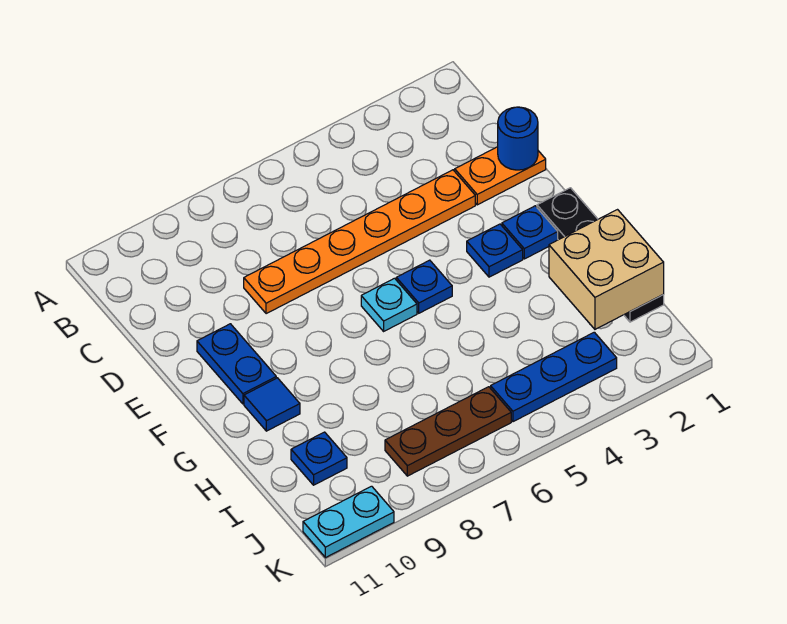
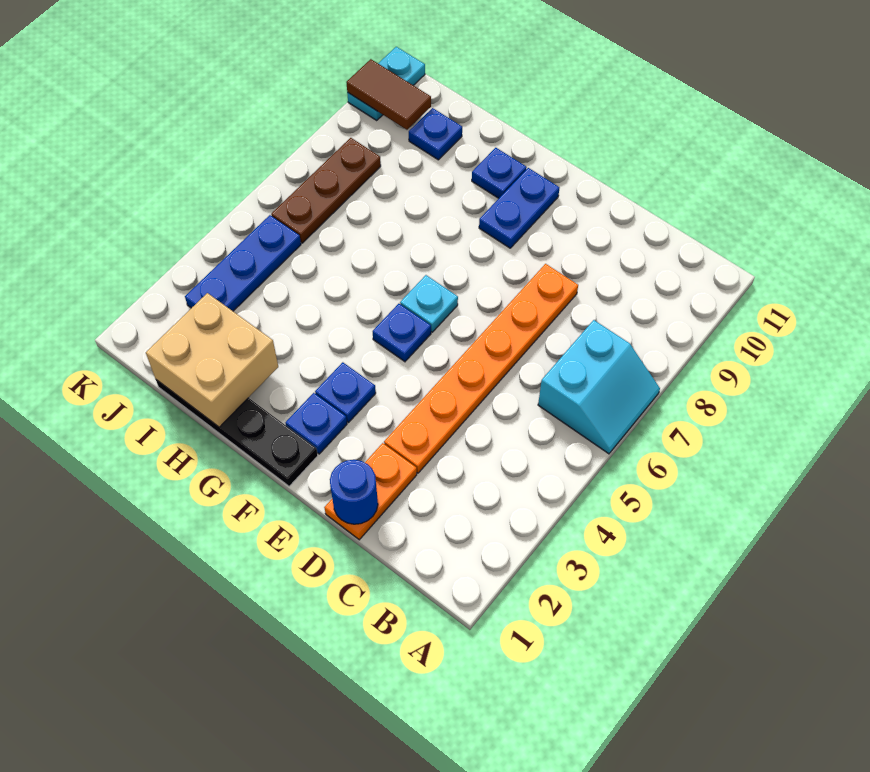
none -> cyan slope A6:B7 level 1 top B
blue plate E10:F10 level 1 -> blue plate F9:F10 level 1
blue tile G10 level 1 -> blue plate G10 level 1
none -> brown tile J10:K10 level 2

